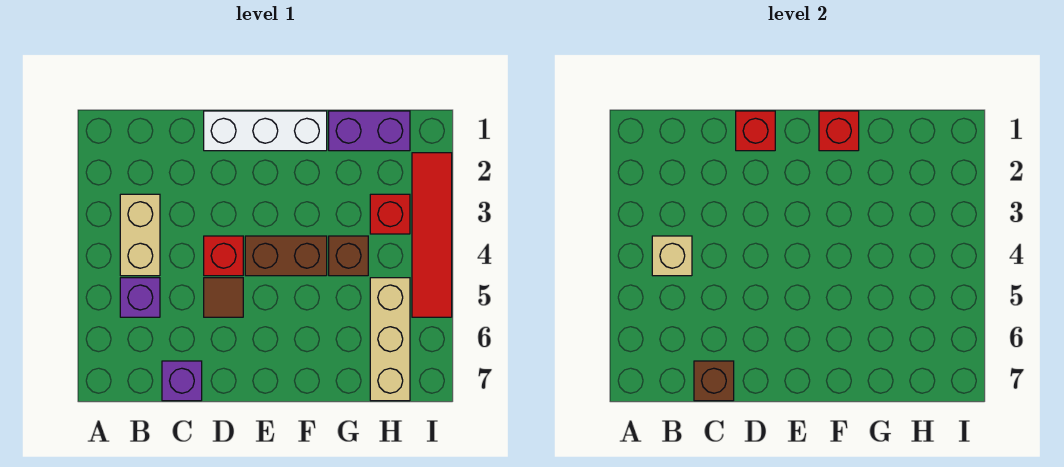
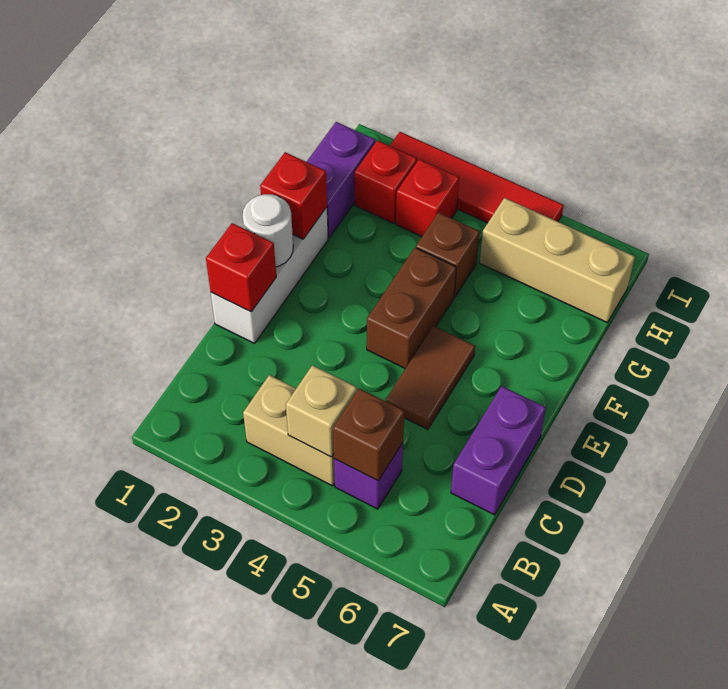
purple brick C7 level 1 -> purple brick C7:D7 level 1
brown brick C7 level 2 -> brown brick B5 level 2
red brick D4 level 1 -> red brick H2 level 1
brown tile D5 level 1 -> brown tile D5:E5 level 1
none -> white round brick E1 level 2

